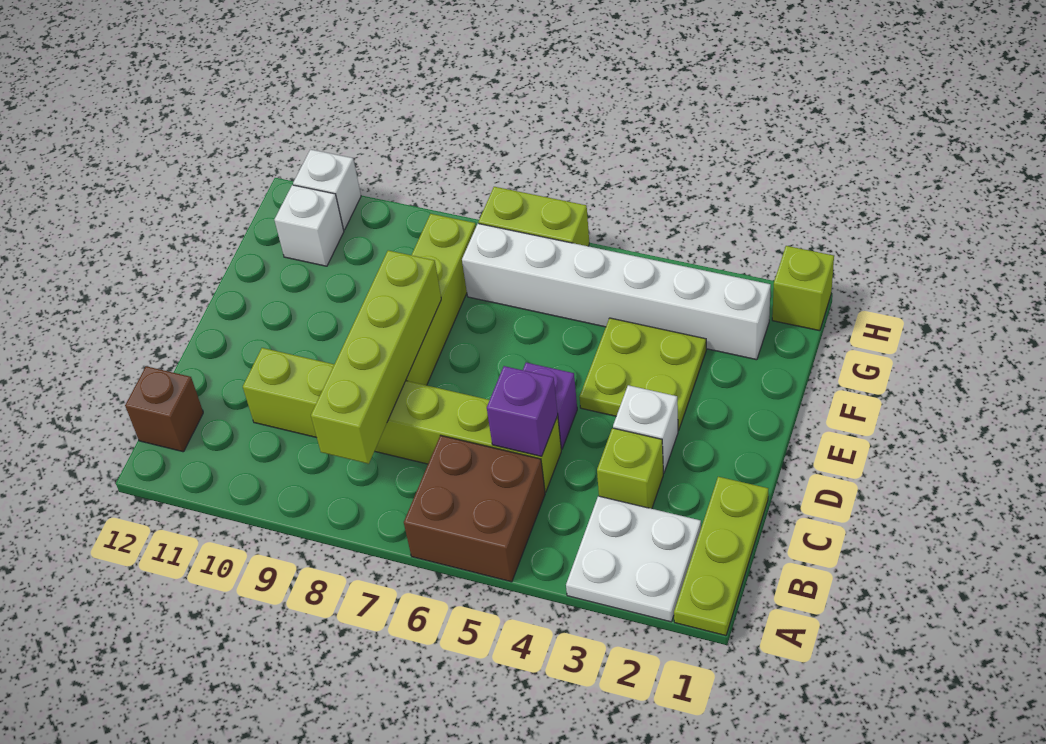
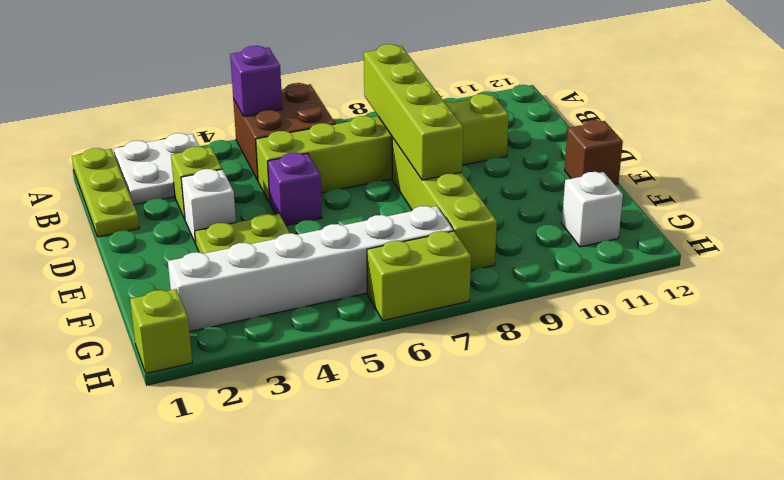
brown brick B12 level 1 -> brown brick E12 level 1
purple brick C5 level 2 -> purple brick A5 level 2
white brick H11 level 1 -> none

